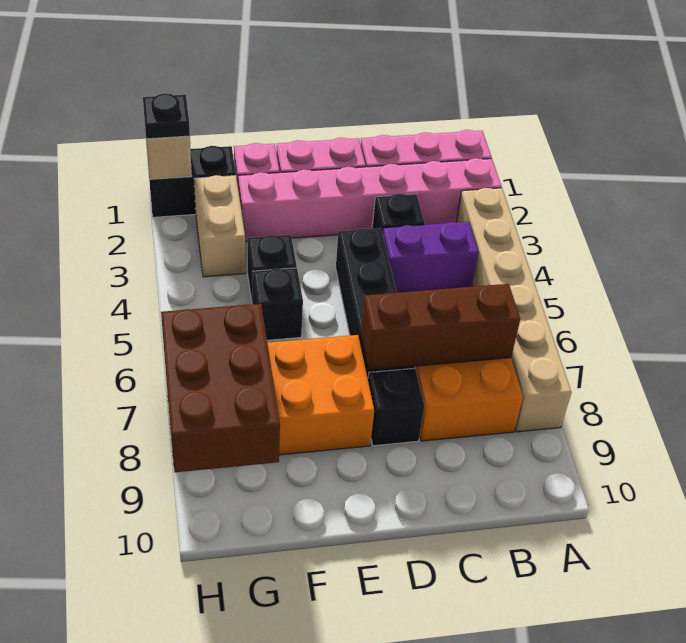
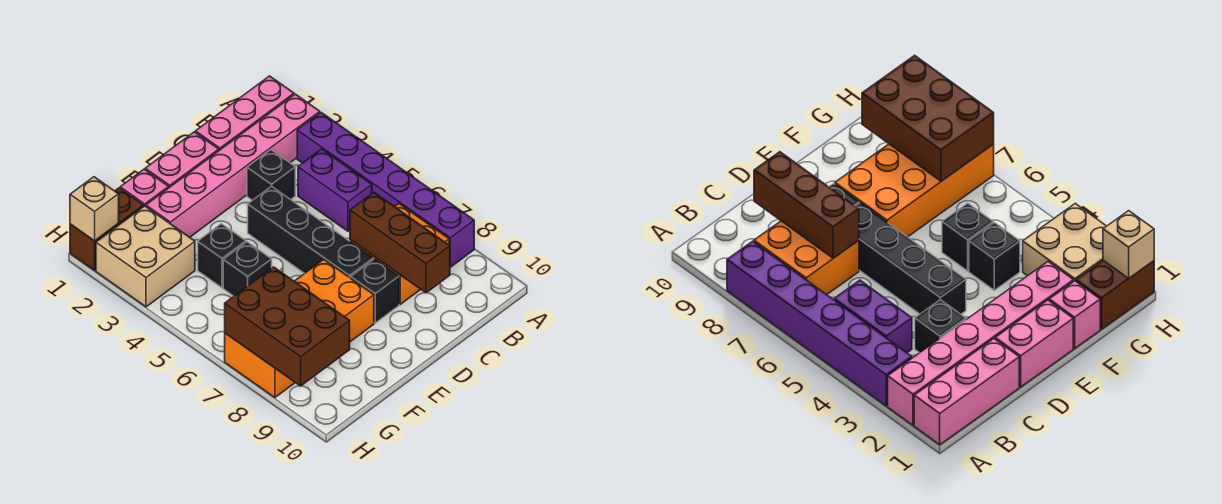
tan brick A3:A8 level 1 -> purple brick A3:A8 level 1
purple brick B4:C4 level 1 -> purple brick B4:B5 level 1
brown brick B7:D7 level 2 -> brown brick C7:C9 level 2
black brick G1:H1 level 1 -> brown brick G1:H1 level 1
tan brick G2:G3 level 1 -> tan brick G2:H3 level 1
black plate H1 level 3 -> none

